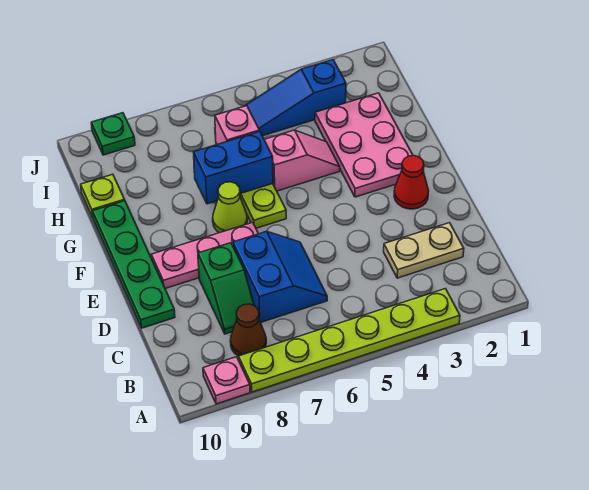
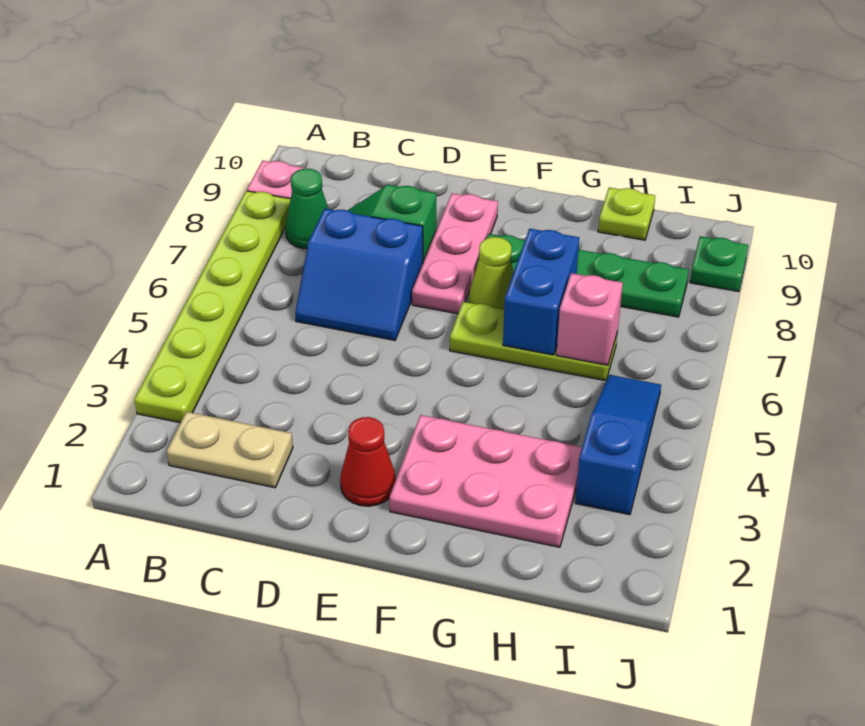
brown cone B8 level 1 -> green cone B8 level 1
tan plate C2:C3 level 1 -> tan plate B2:C2 level 1
green plate D10:G10 level 1 -> green plate F8:I8 level 1
pink slope G4:G5 level 1 top 5 -> none

